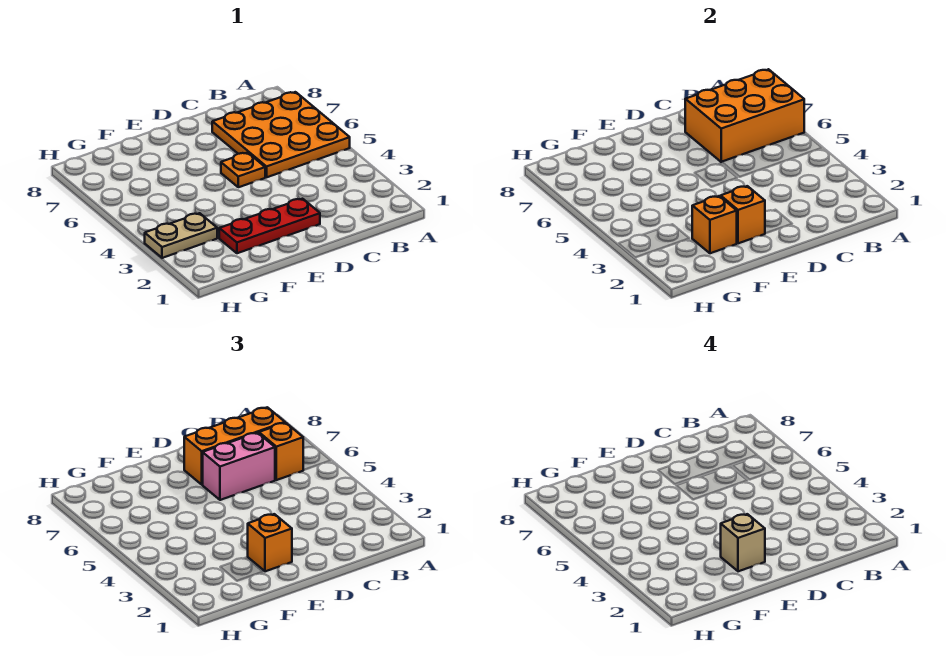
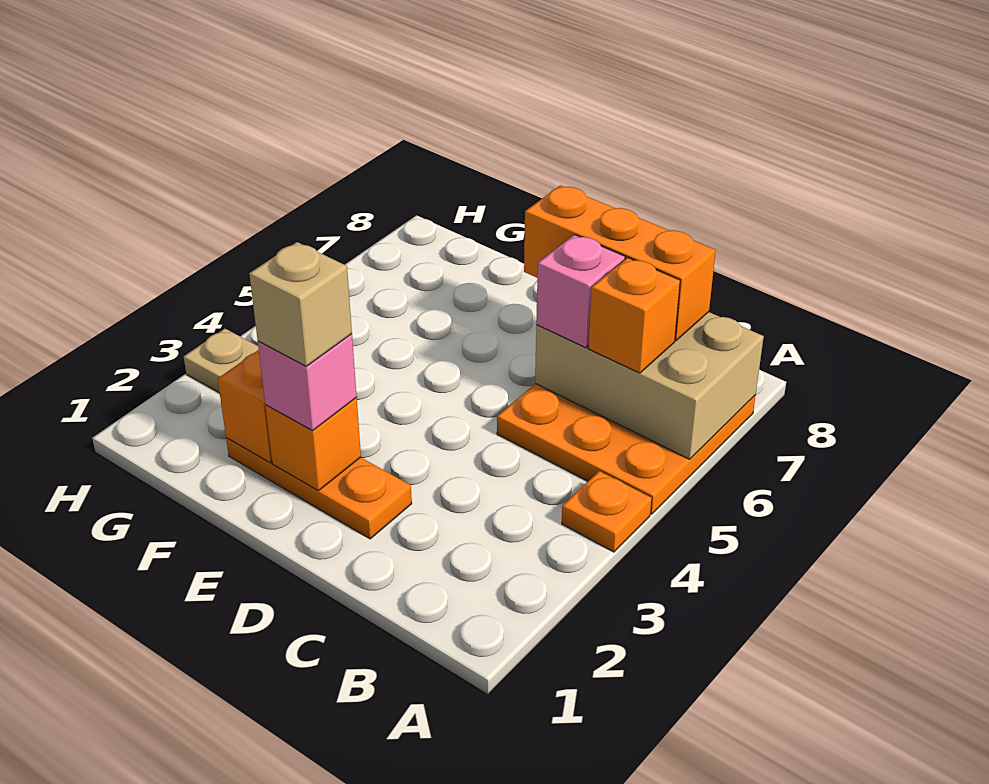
orange brick A6:C7 level 2 -> tan brick A6:C7 level 2
pink brick C6:D6 level 3 -> pink brick C6 level 3
red plate D2:F2 level 1 -> orange plate D2:F2 level 1
orange plate D5 level 1 -> orange plate A4 level 1
orange brick E2 level 3 -> pink brick E2 level 3

